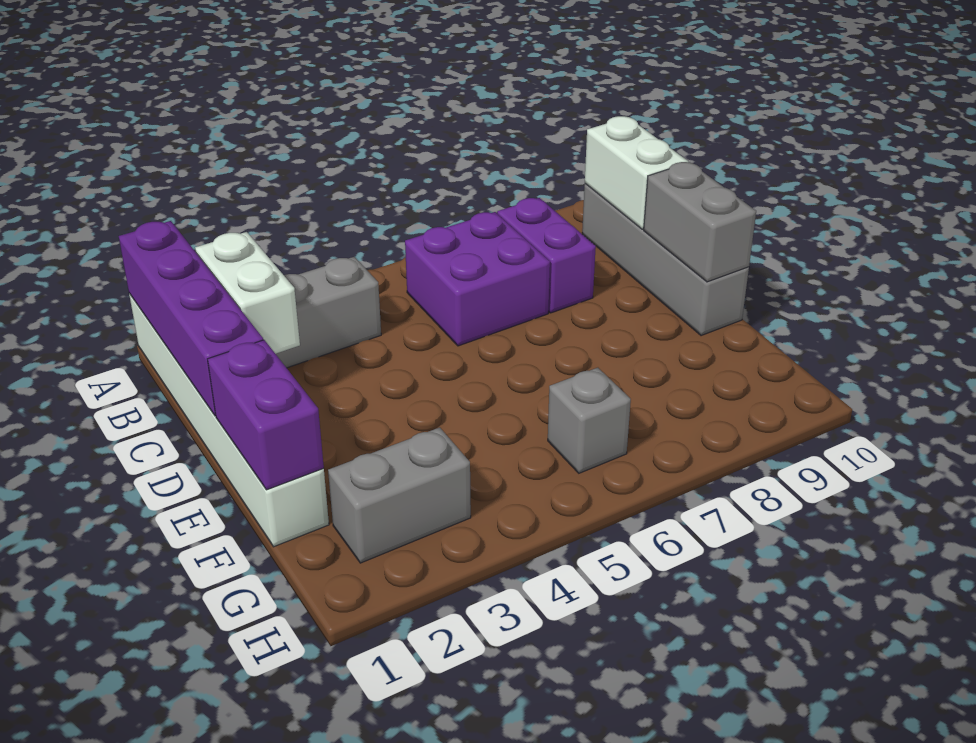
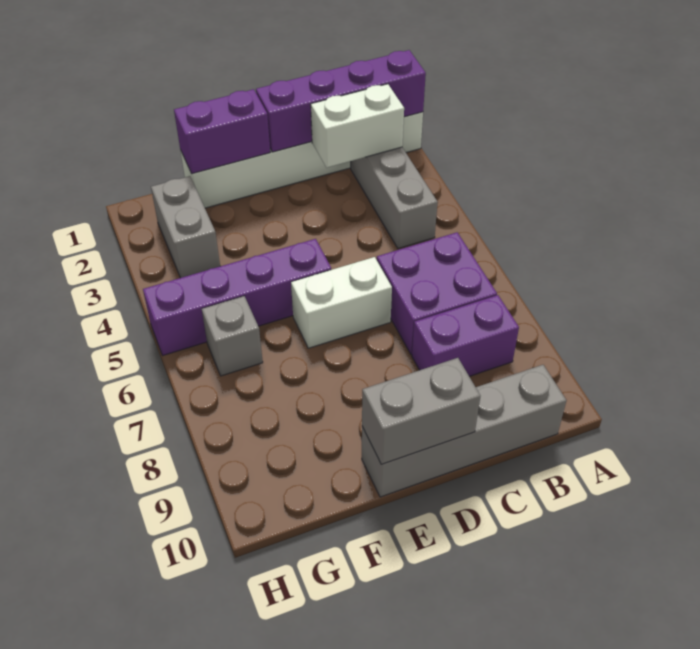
white brick B10:C10 level 2 -> white brick D6:E6 level 1
none -> purple brick E5:H5 level 1

